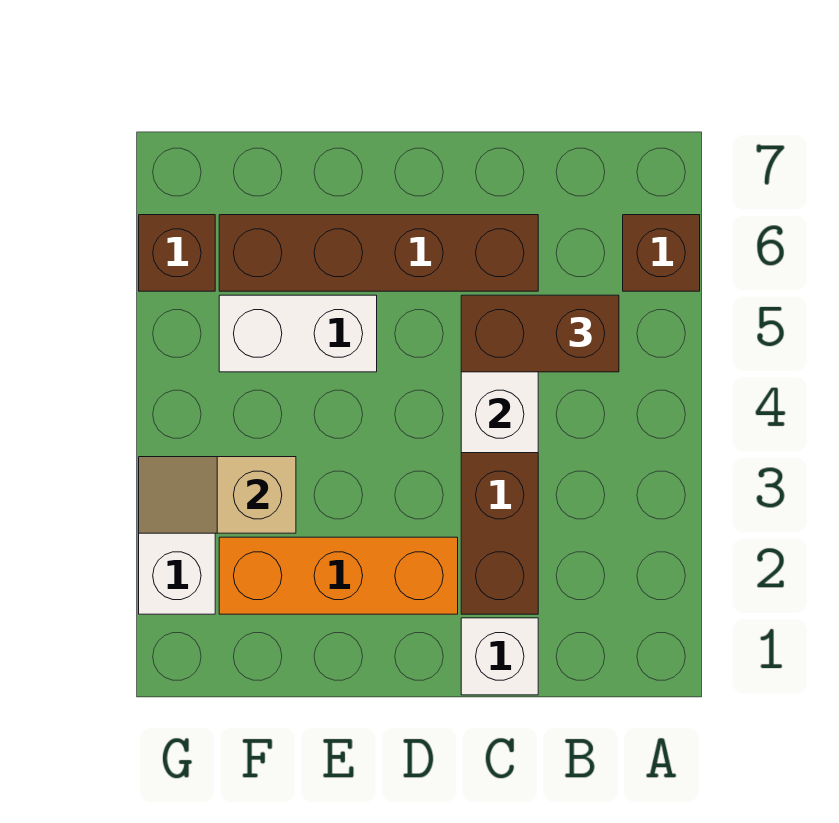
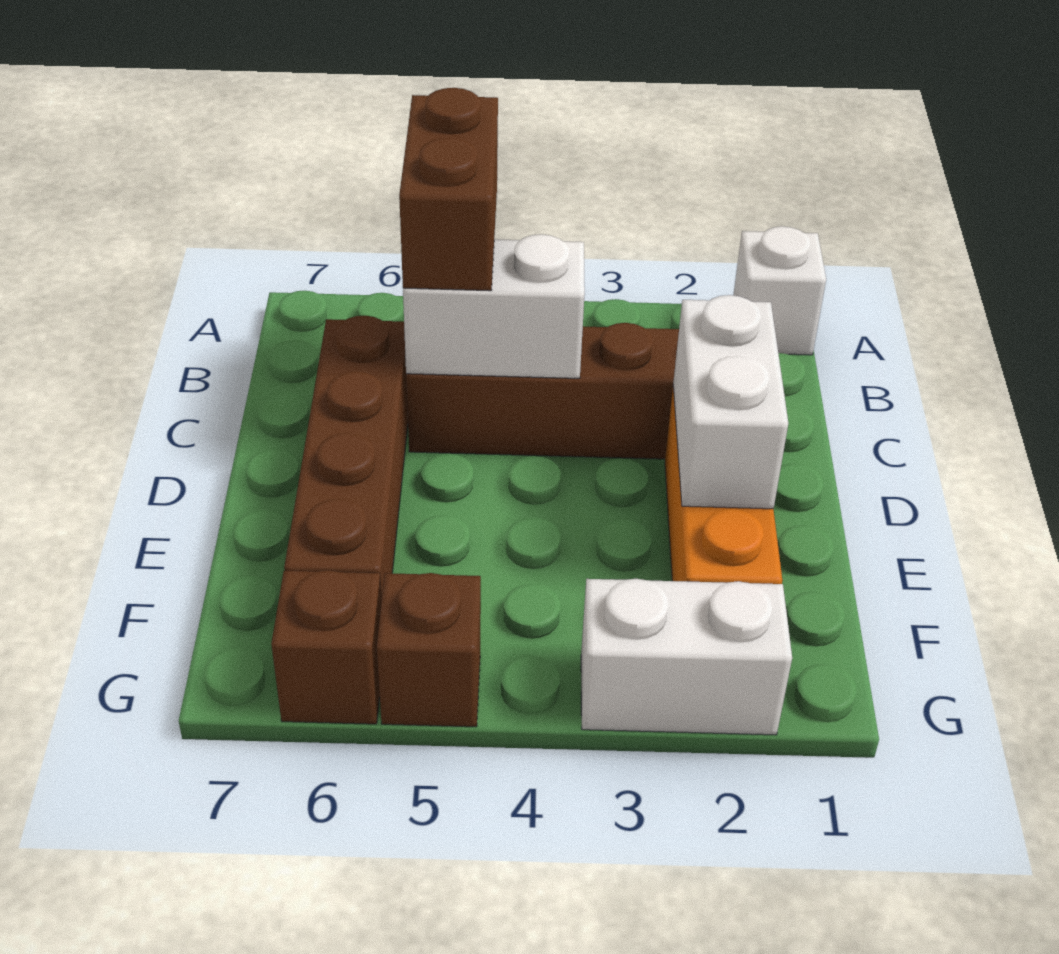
brown brick A6 level 1 -> brown brick G5 level 1
white brick C1 level 1 -> white brick A1 level 1
white brick E5:F5 level 1 -> white brick D2:E2 level 2
tan slope F3:G3 level 2 top F -> none

